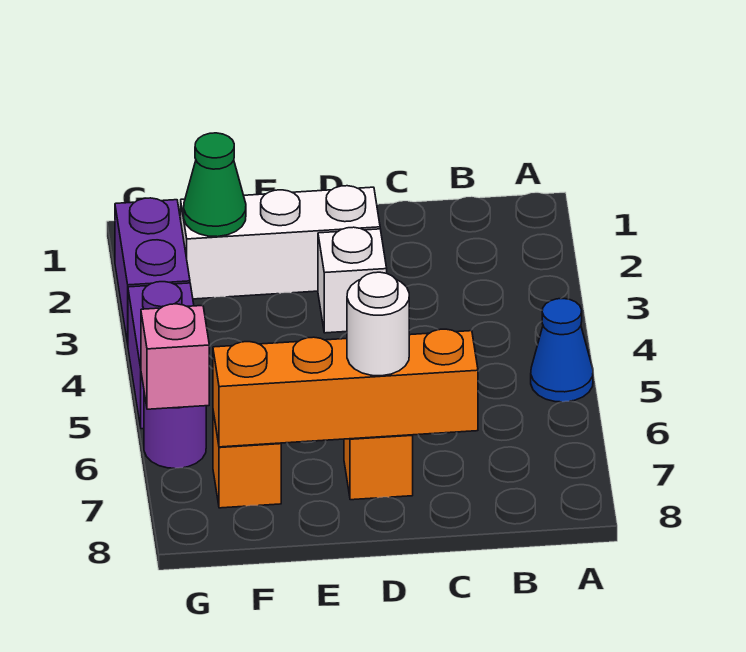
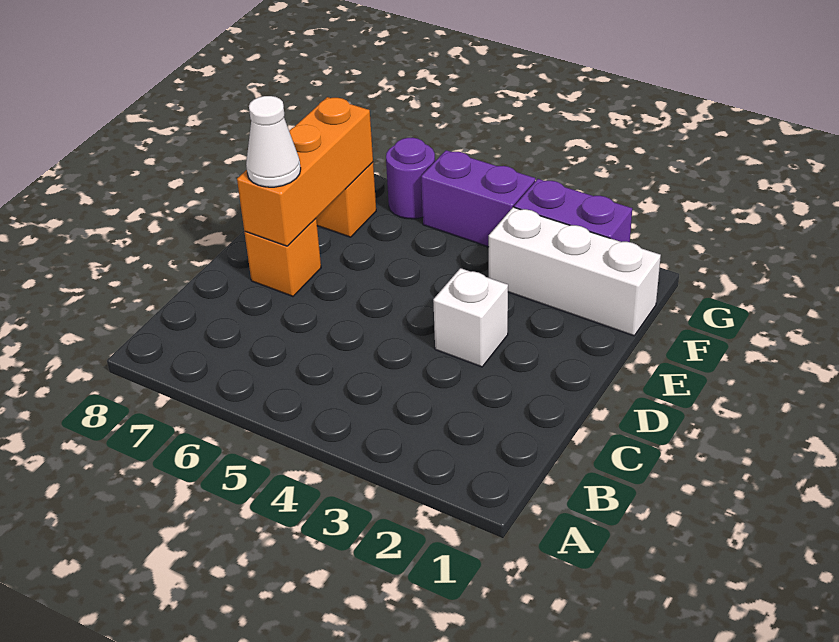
blue cone A5 level 1 -> none
orange brick C7:F7 level 2 -> orange brick D7:F7 level 2
white brick D2:F2 level 1 -> white brick F1:F3 level 1
white round brick D7 level 3 -> white cone D7 level 3
green cone F2 level 2 -> none
pink brick G6 level 2 -> none

